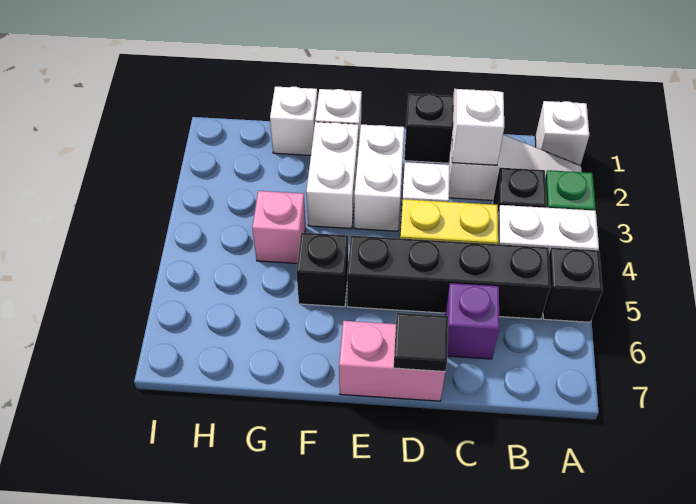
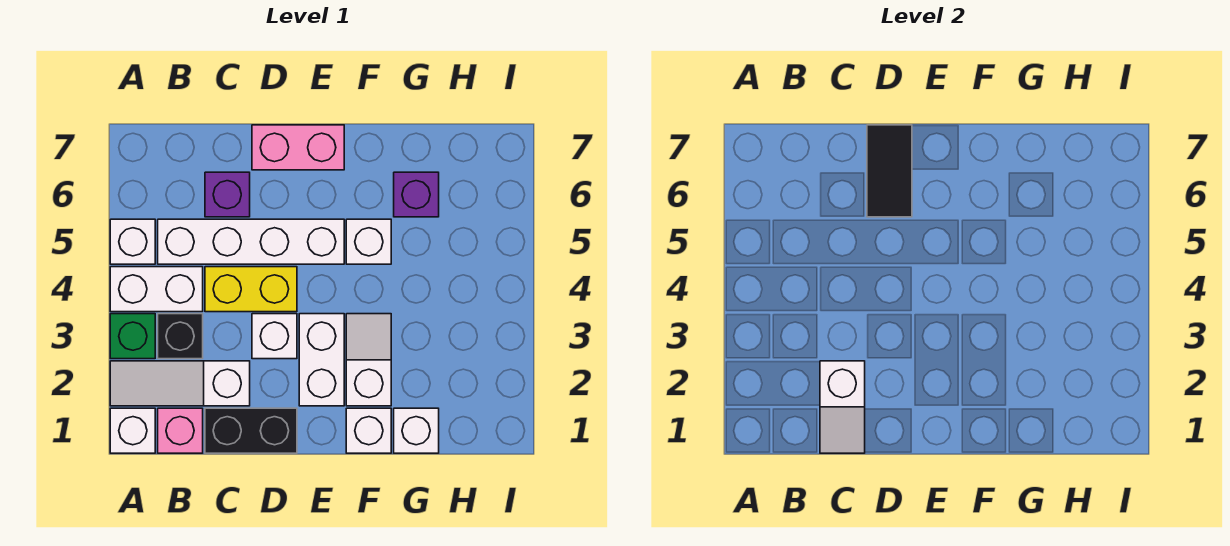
black brick A5 level 1 -> white brick A5 level 1
black brick B5:E5 level 1 -> white brick B5:E5 level 1
black tile D7 level 2 -> black tile D6:D7 level 2
white brick F2:F3 level 1 -> white slope F2:F3 level 1 top 2
black brick F5 level 1 -> white brick F5 level 1
pink brick G4 level 1 -> pink brick B1 level 1
none -> purple brick G6 level 1

